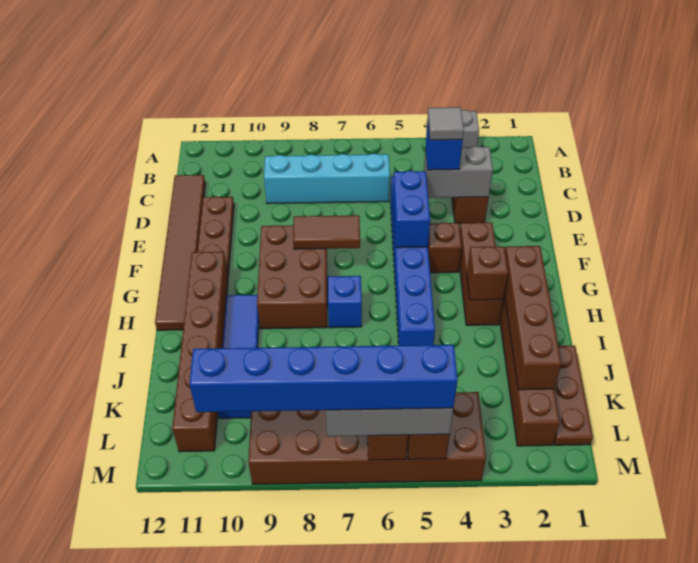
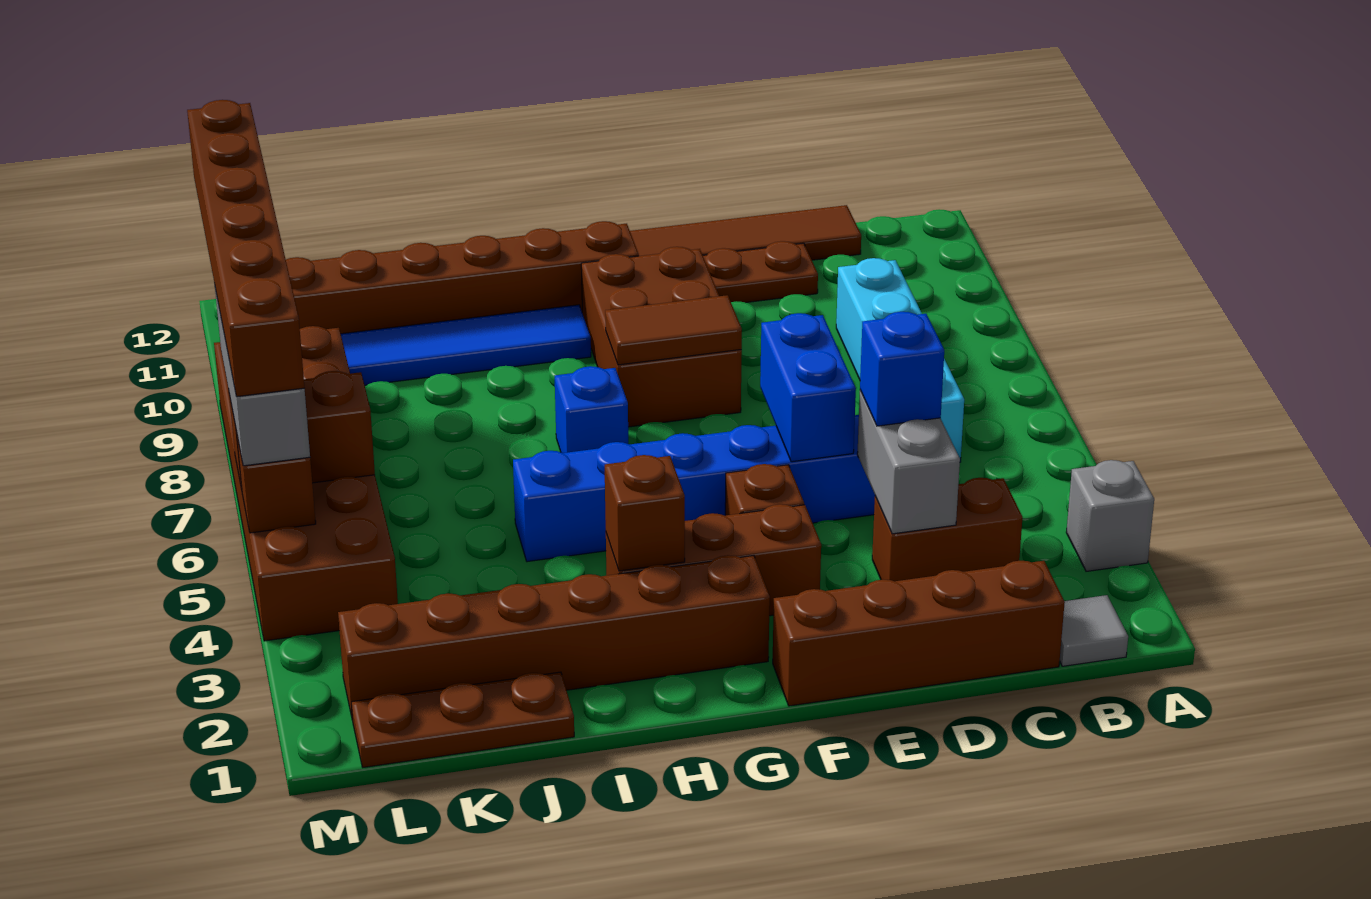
grey tile D4 level 4 -> grey tile B1 level 1
blue brick E5:F5 level 2 -> blue brick E5:E6 level 2
brown tile F7:F8 level 2 -> brown tile F8:G8 level 2
brown brick F8:H9 level 1 -> brown brick F8:G10 level 1
brown brick H2:K2 level 2 -> brown brick C1:F1 level 1
blue brick M5:M10 level 4 -> brown brick M5:M10 level 4

